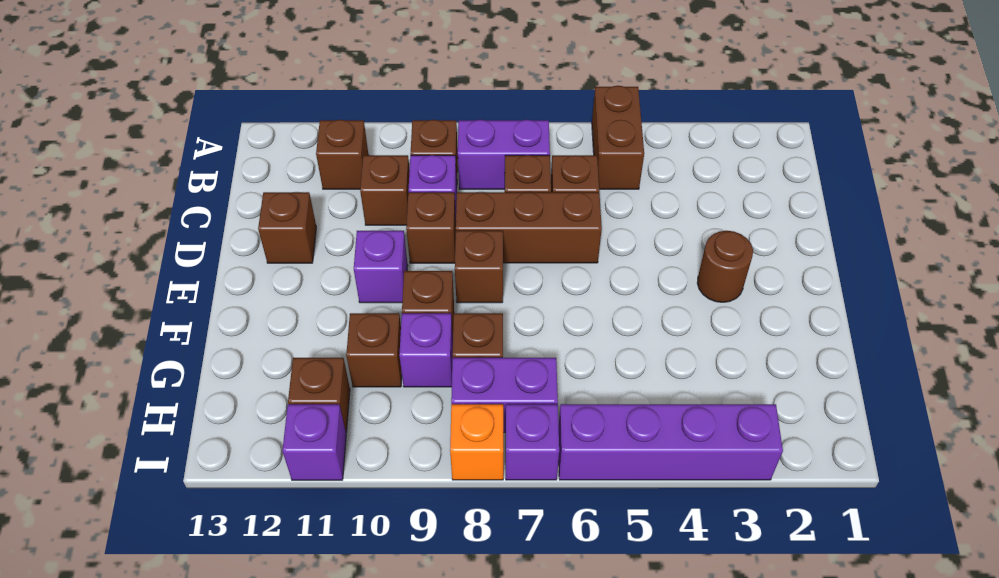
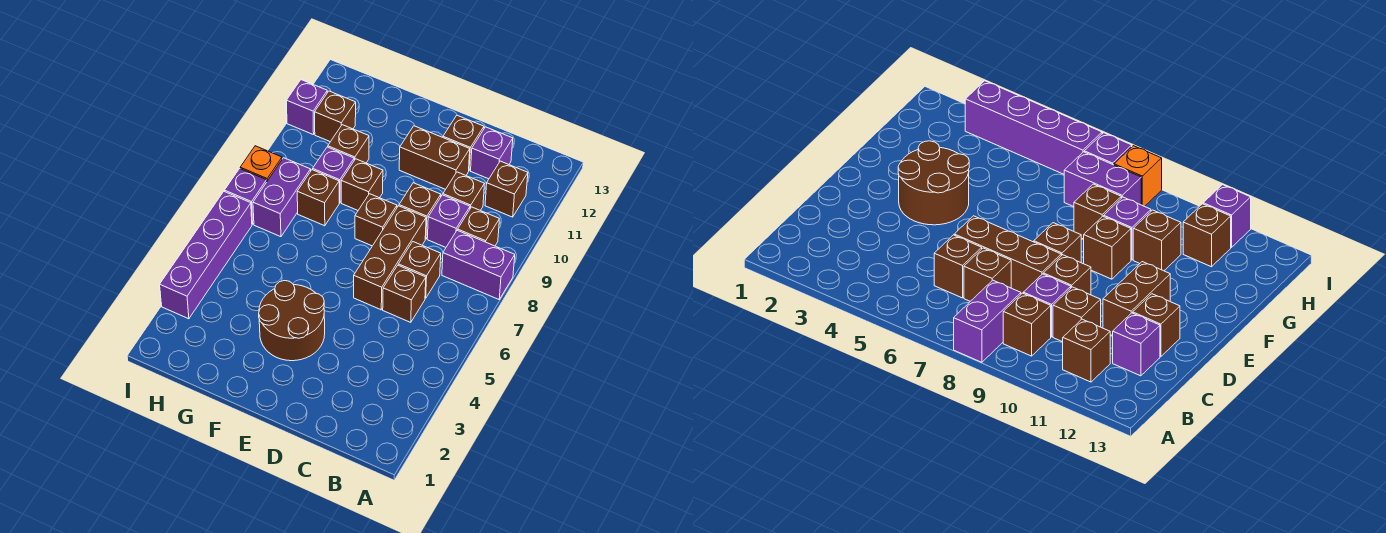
brown brick A5:B5 level 1 -> brown brick D11:E11 level 1
purple brick B7:B8 level 1 -> purple brick A8:B8 level 1
brown round brick E3 level 1 -> brown round brick E3:F4 level 1
purple brick E10 level 1 -> purple brick C12 level 1

